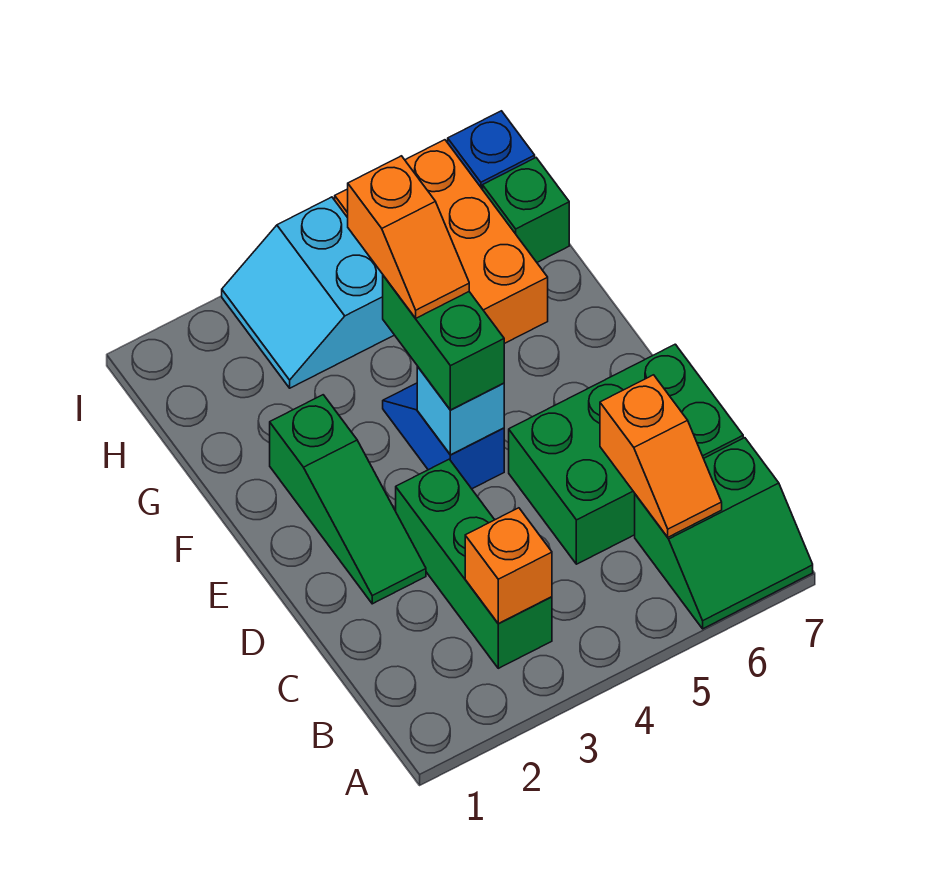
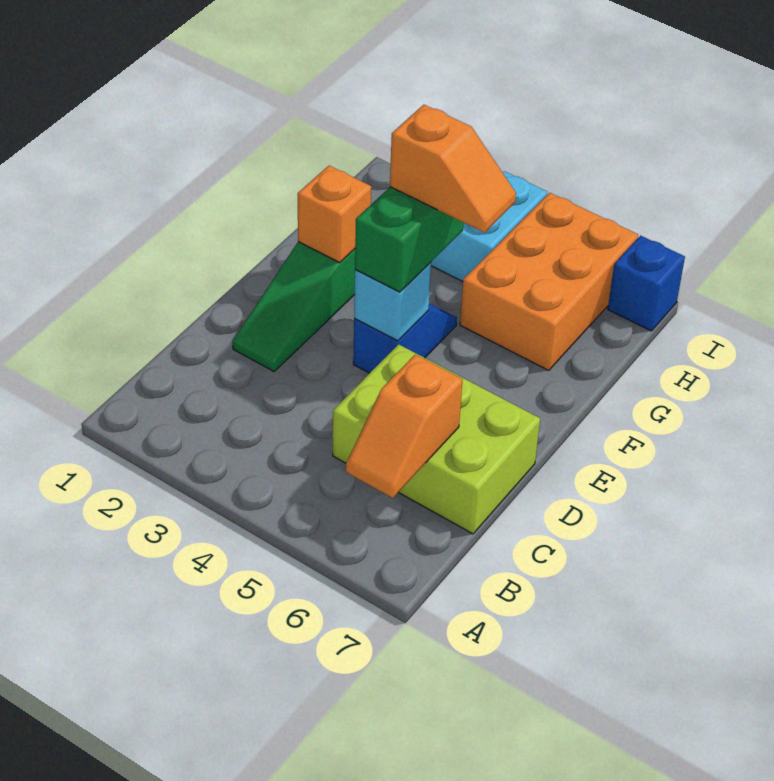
green slope A6:B7 level 1 top B -> none
green brick B3:D3 level 1 -> none
orange brick B3 level 2 -> orange brick F2 level 2
green brick C5:D7 level 1 -> lime brick C5:D7 level 1
orange slope F4:G4 level 4 top G -> orange slope F4:F5 level 4 top 4
green brick H7 level 1 -> none

